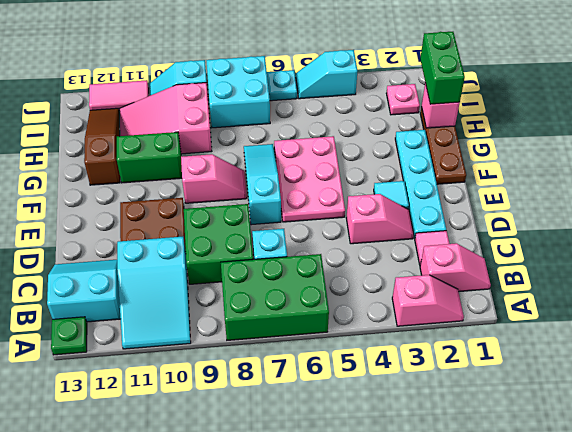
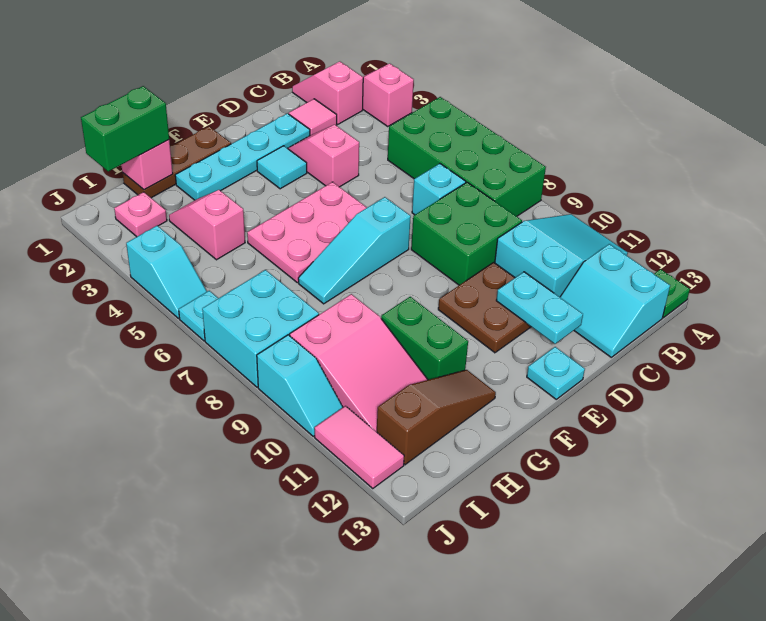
green brick A6:B8 level 1 -> green brick A5:B8 level 1
none -> cyan plate D11:D12 level 2
none -> cyan plate E13 level 1
pink slope F8:F9 level 1 top 9 -> pink slope H3:H4 level 1 top 4
brown slope G12:I12 level 1 top G -> brown slope G12:I12 level 1 top I

